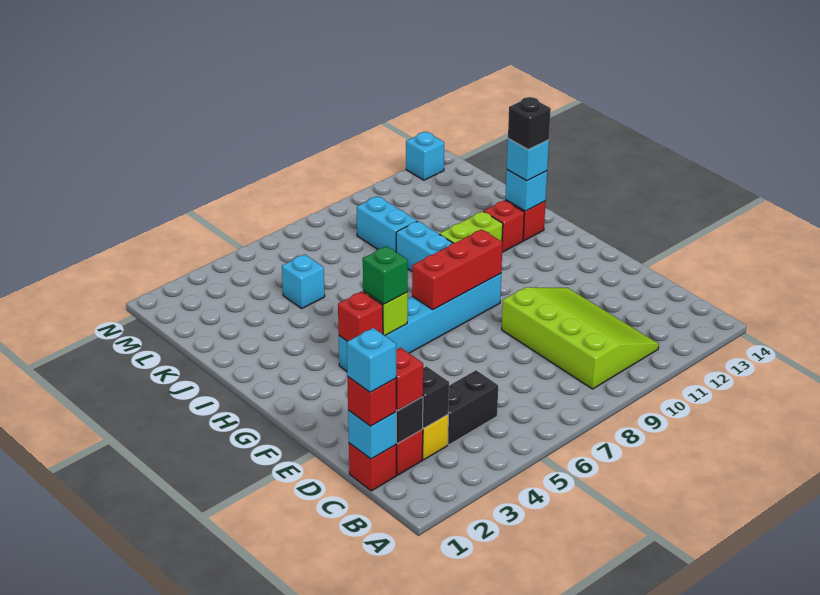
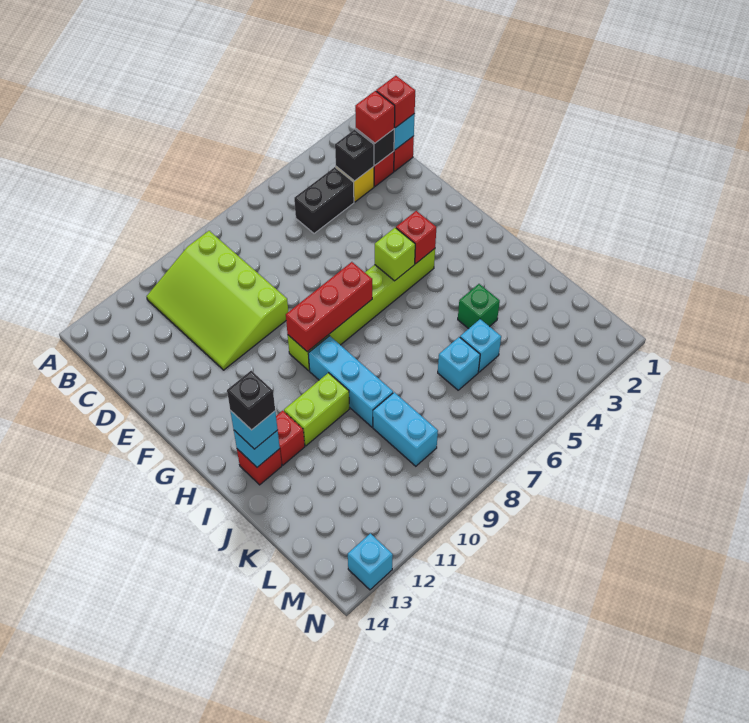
cyan brick C1 level 4 -> cyan brick K6 level 1
cyan brick G4:G9 level 1 -> lime brick G4:G9 level 1
green brick G5 level 3 -> green brick J4 level 1

